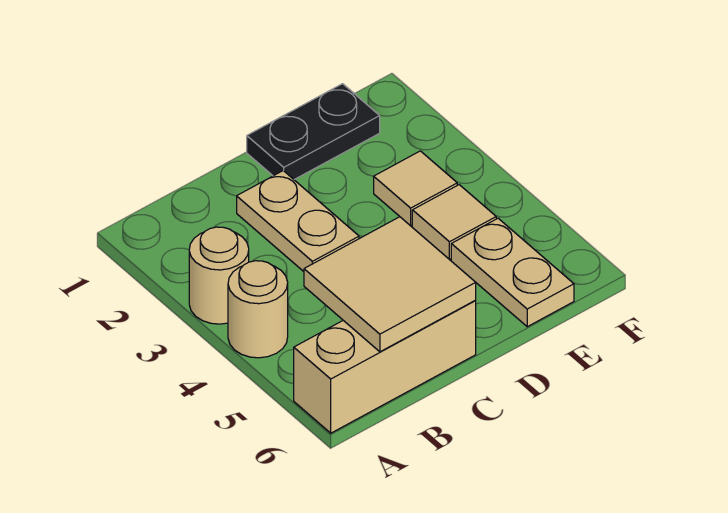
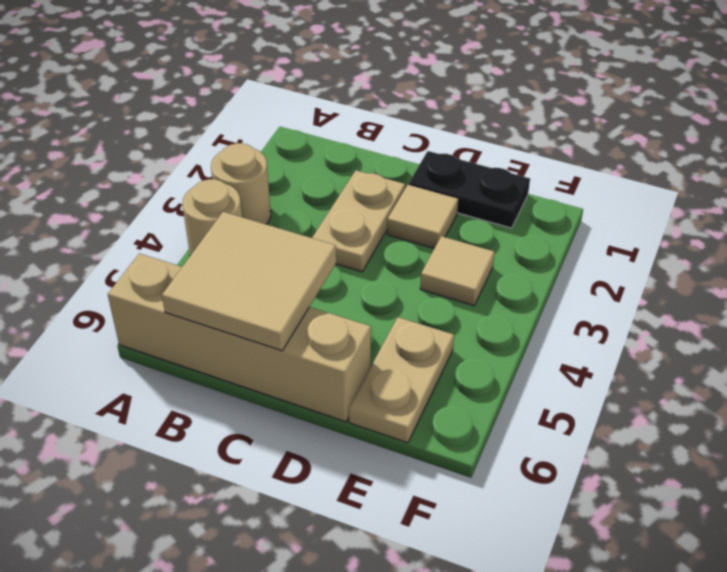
tan brick A6:C6 level 1 -> tan brick A6:D6 level 1
tan tile E4 level 1 -> tan tile D2 level 1

